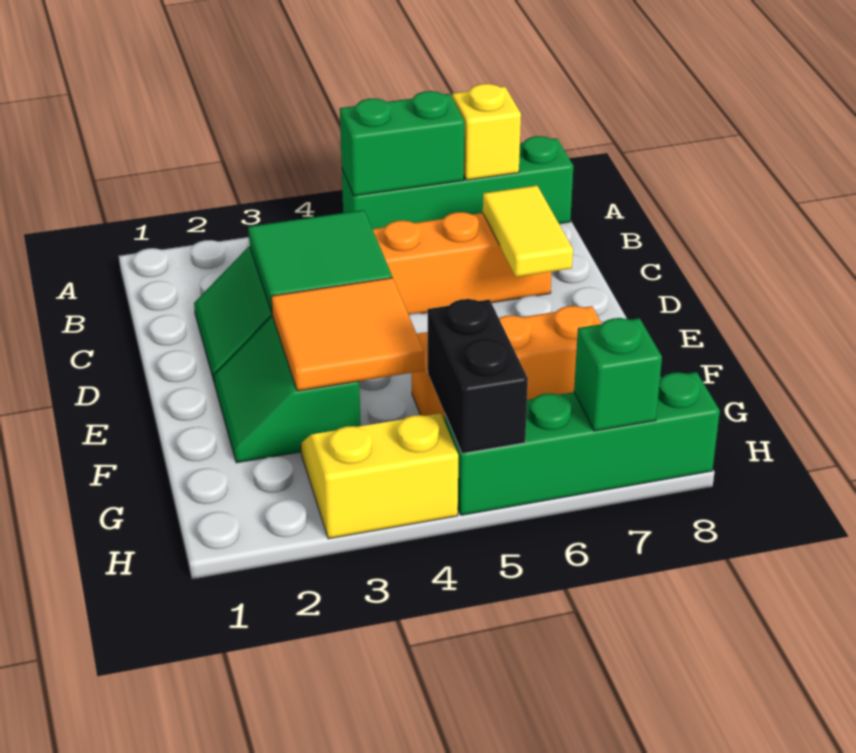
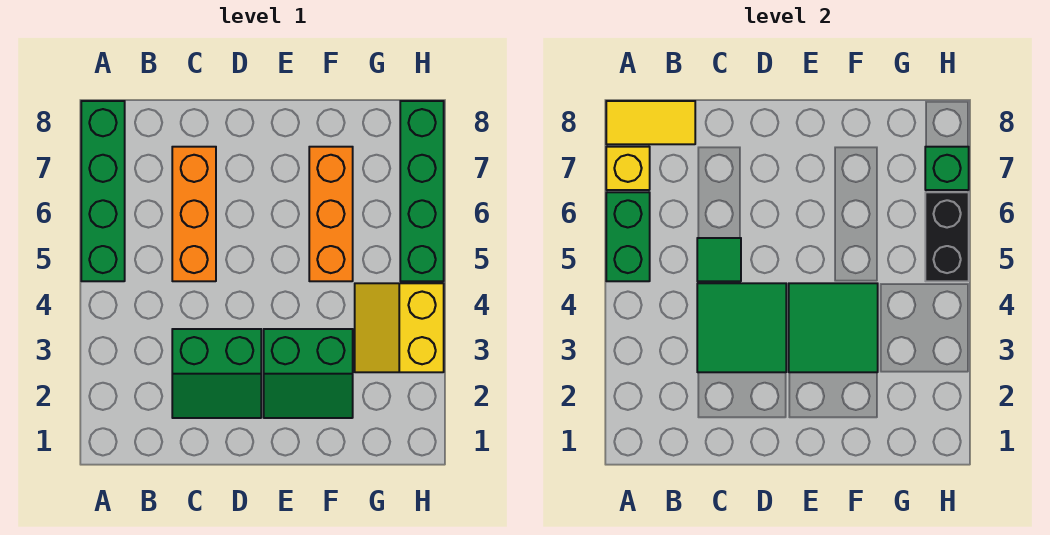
none -> green tile C5 level 2
yellow tile C7:D7 level 2 -> yellow tile A8:B8 level 2
orange tile E3:F4 level 2 -> green tile E3:F4 level 2
black brick G5:H5 level 2 -> black brick H5:H6 level 2

